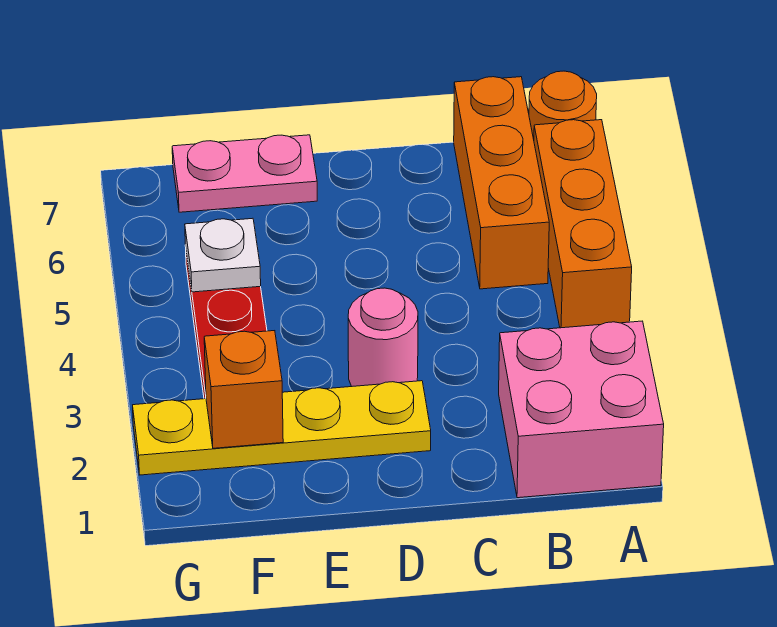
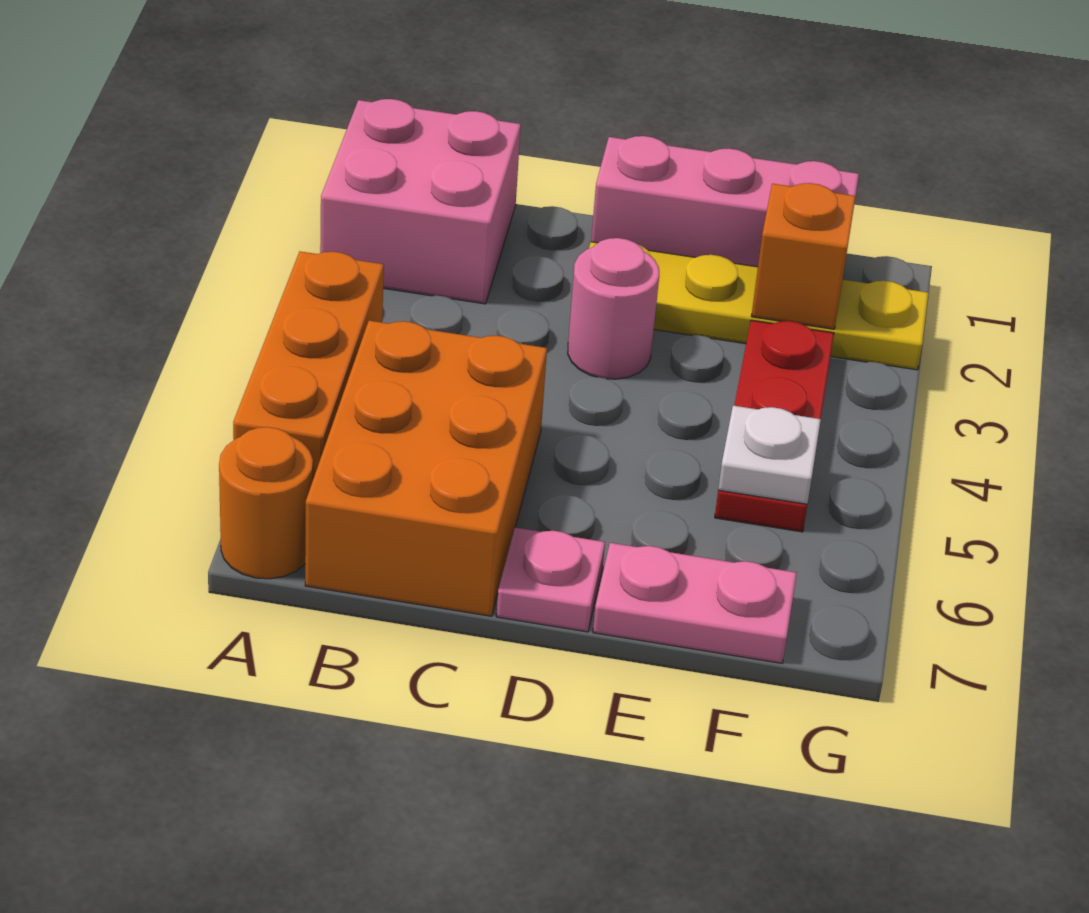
orange brick B5:B7 level 1 -> orange brick B5:C7 level 1
none -> pink brick D1:F1 level 1
none -> pink plate D7 level 1

